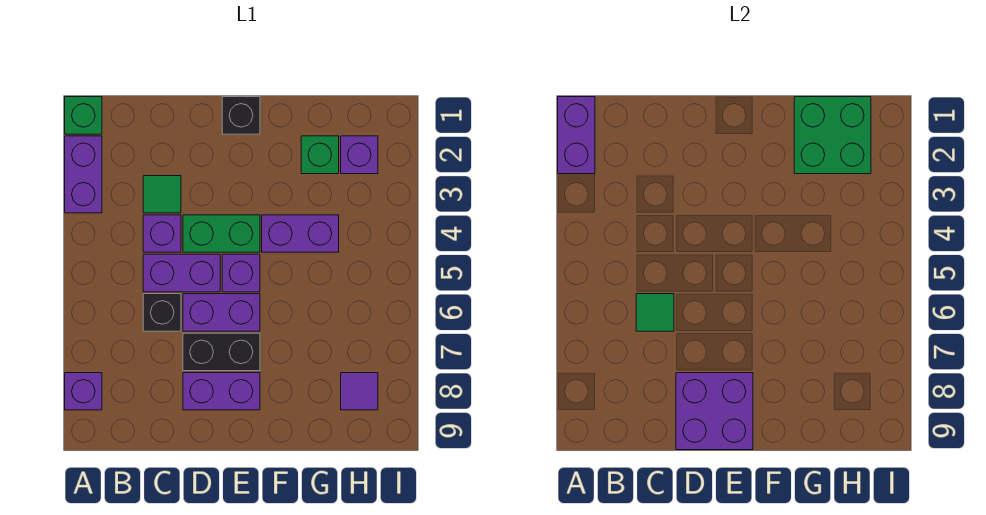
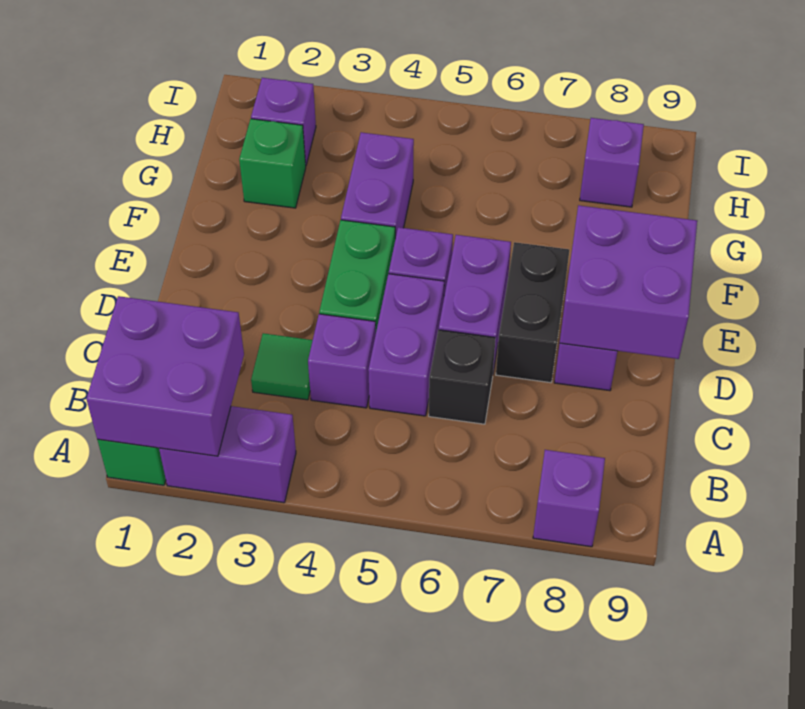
purple brick A1:A2 level 2 -> purple brick A1:B2 level 2
green tile C6 level 2 -> none
black brick E1 level 1 -> none
green brick G1:H2 level 2 -> none
purple tile H8 level 1 -> purple brick H8 level 1

